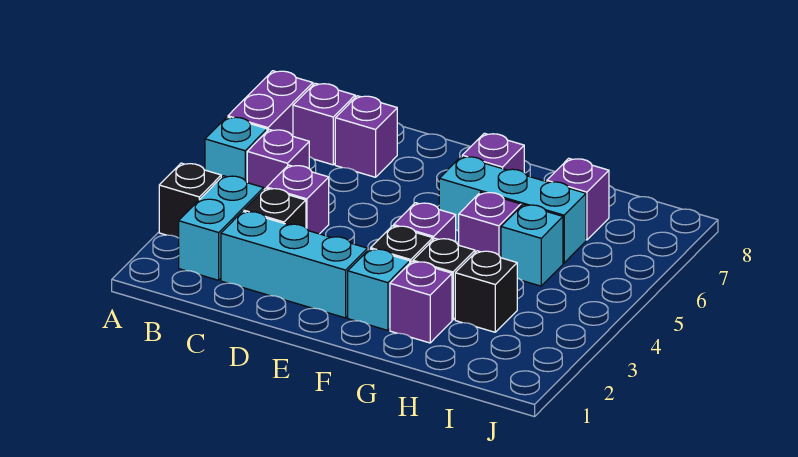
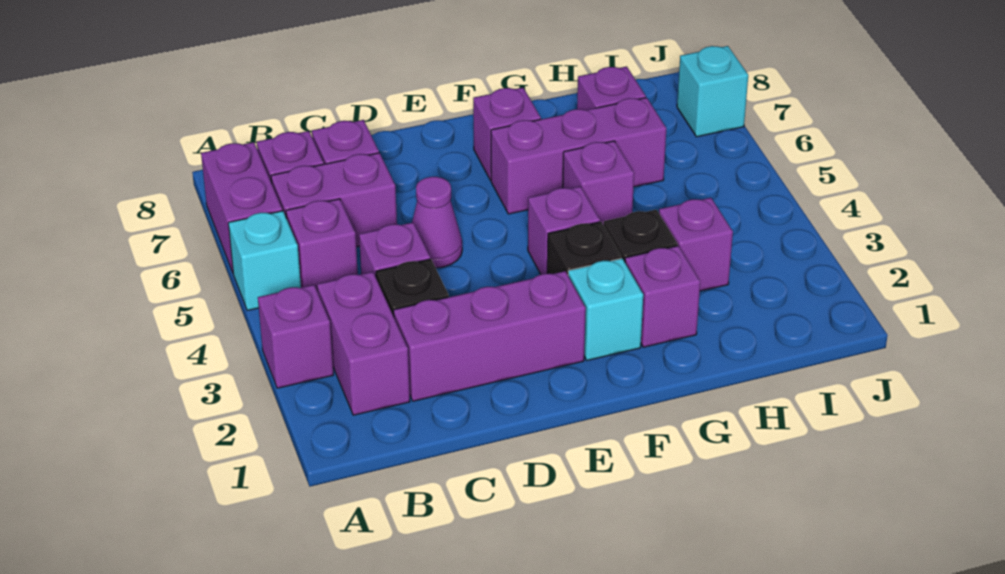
black brick A3 level 1 -> purple brick A3 level 1
cyan brick B2:B3 level 1 -> purple brick B2:B3 level 1
none -> purple brick B6:C6 level 1
cyan brick C2:E2 level 1 -> purple brick C2:E2 level 1
none -> purple cone D5 level 1
cyan brick F6:H6 level 1 -> purple brick F6:H6 level 1
black brick H3 level 1 -> purple brick H3 level 1
cyan brick H5 level 1 -> cyan brick J7 level 1

